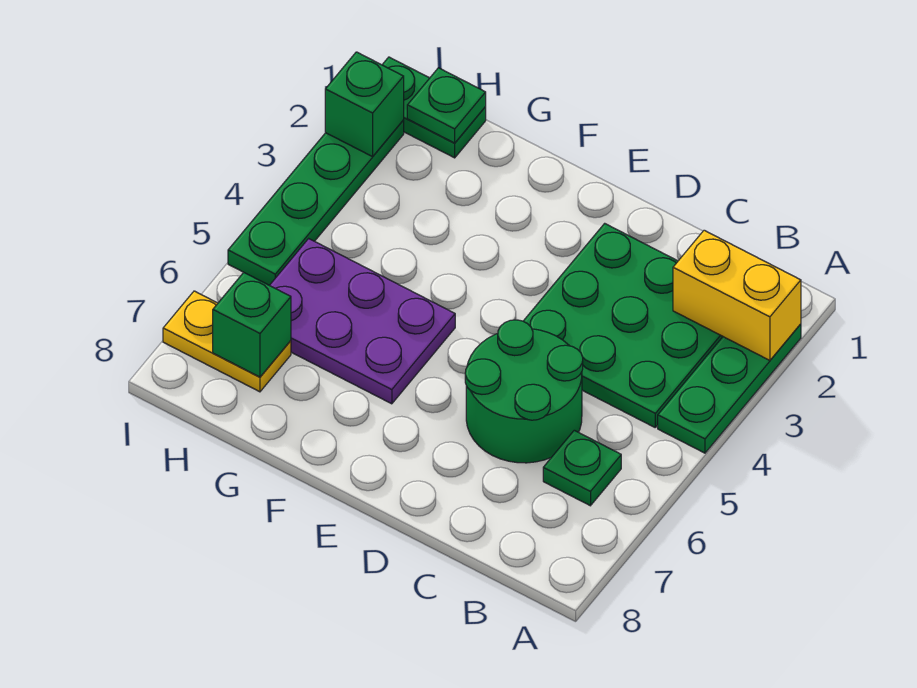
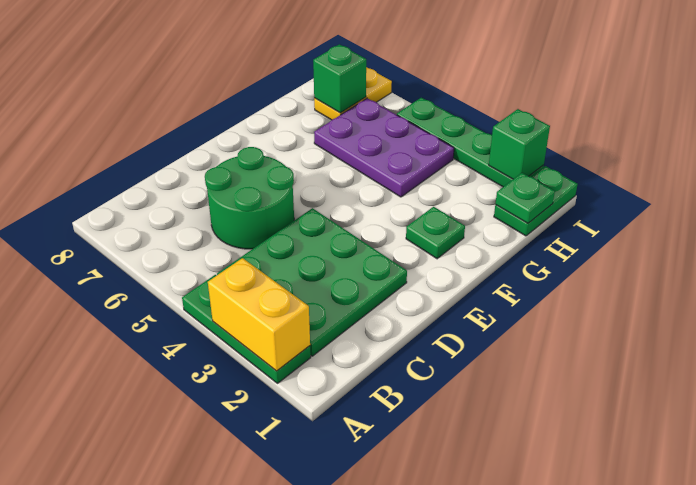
yellow brick A2:B2 level 2 -> yellow brick A2:A3 level 2
green plate B6 level 1 -> green plate F2 level 1
purple plate F5:H6 level 1 -> purple plate G4:H6 level 1

